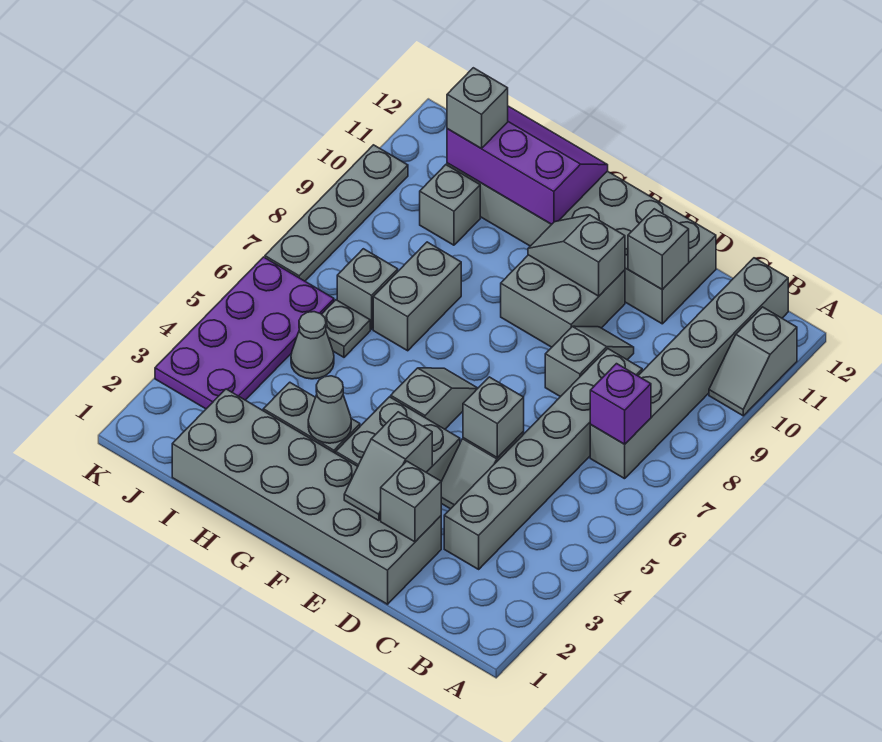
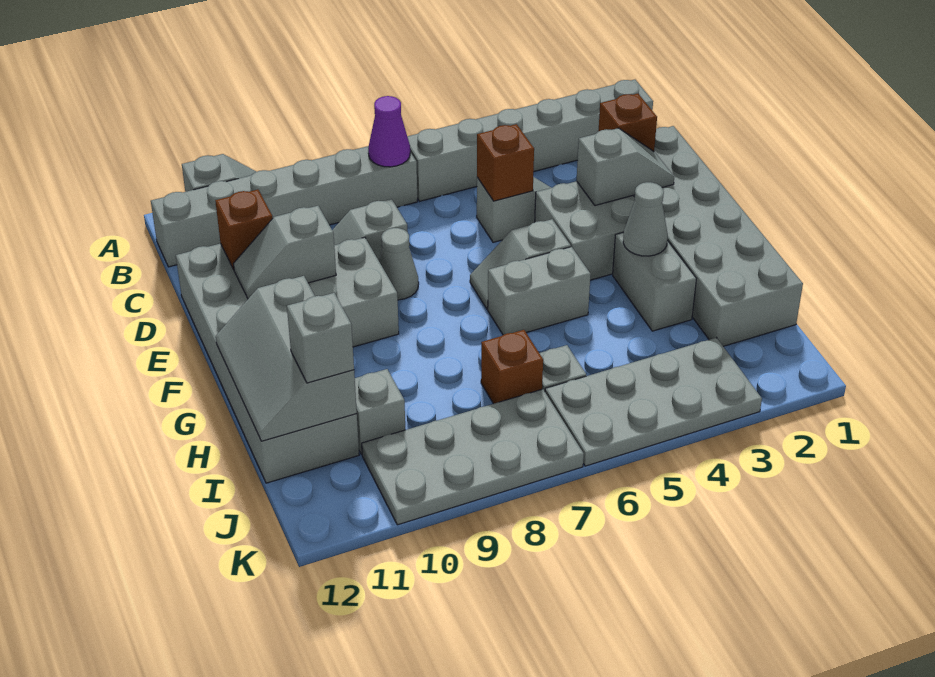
purple brick B7 level 2 -> purple cone B7 level 2
grey brick C3:C8 level 1 -> grey brick B1:B6 level 1
grey brick D2 level 2 -> brown brick D2 level 2
grey brick D5 level 2 -> brown brick D5 level 2
grey brick D11 level 2 -> brown brick D11 level 2
grey slope E10:F10 level 2 top E -> grey slope E10:E11 level 2 top 10
purple slope G11:I12 level 2 top 11 -> grey slope G11:I12 level 2 top 11
grey brick H7:H8 level 1 -> grey brick G5:G6 level 1
grey cone I5 level 1 -> grey cone E8 level 1
grey brick I7 level 1 -> brown brick I7 level 1
purple plate J3:K6 level 1 -> grey plate J3:K6 level 1
grey plate K7:K10 level 1 -> grey plate J7:K10 level 1

